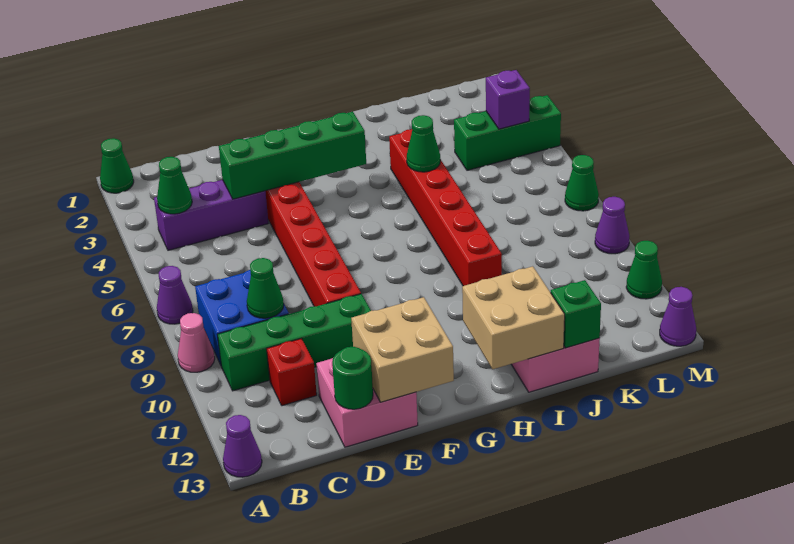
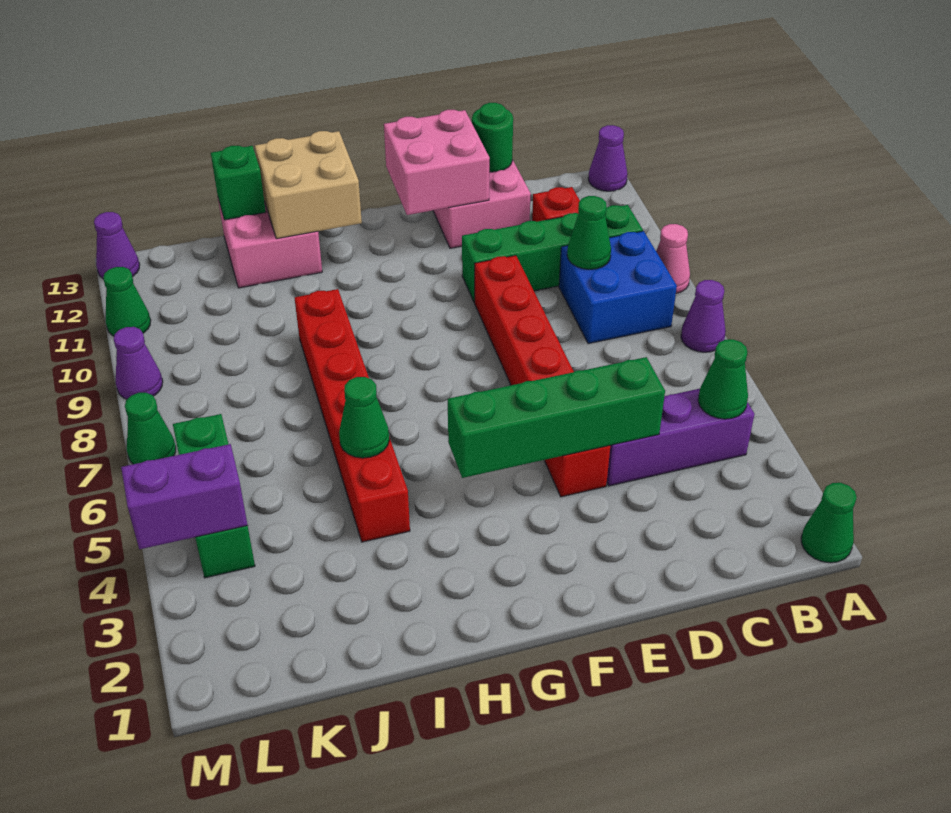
tan brick E12:F13 level 2 -> pink brick E12:F13 level 2
green brick K4:M4 level 1 -> green brick L4:L6 level 1
purple brick L4 level 2 -> purple brick L4:M4 level 2

